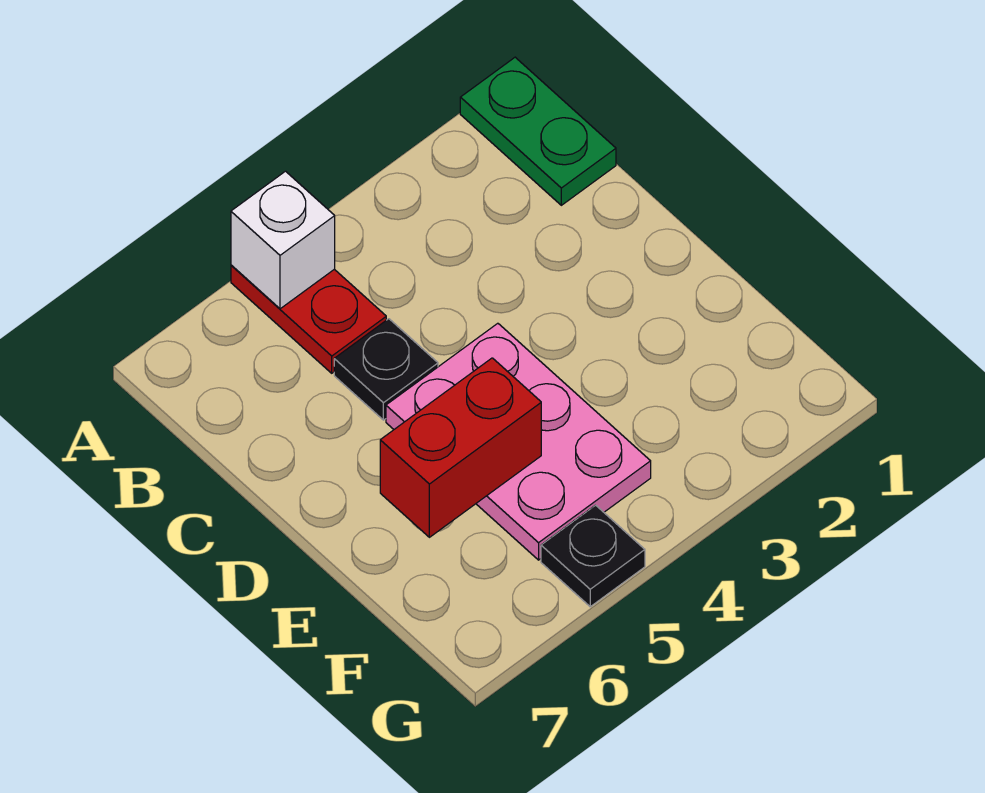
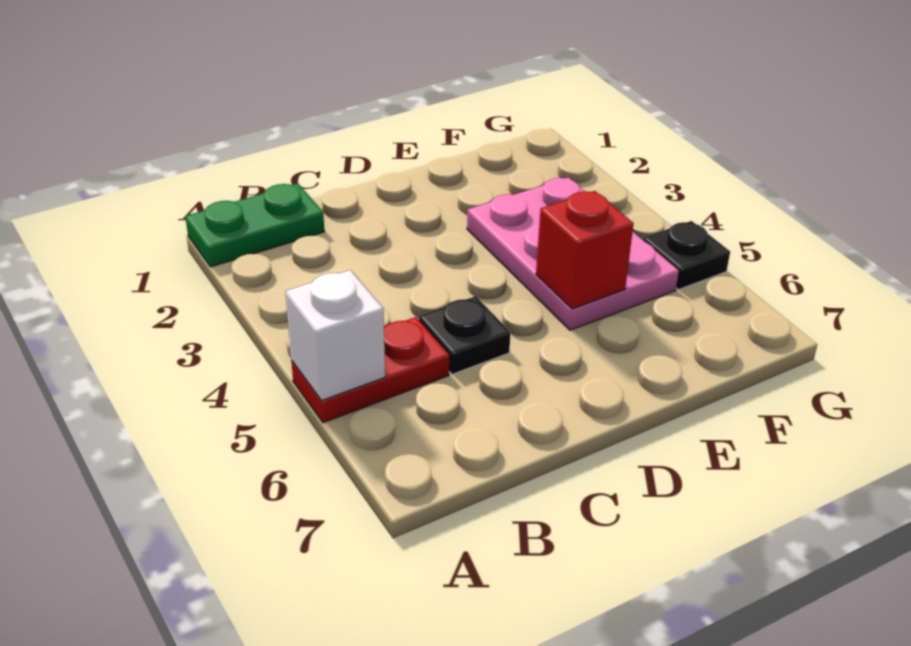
pink plate D4:F5 level 1 -> pink plate E3:F5 level 1
red brick E5:E6 level 2 -> red brick E5 level 2

